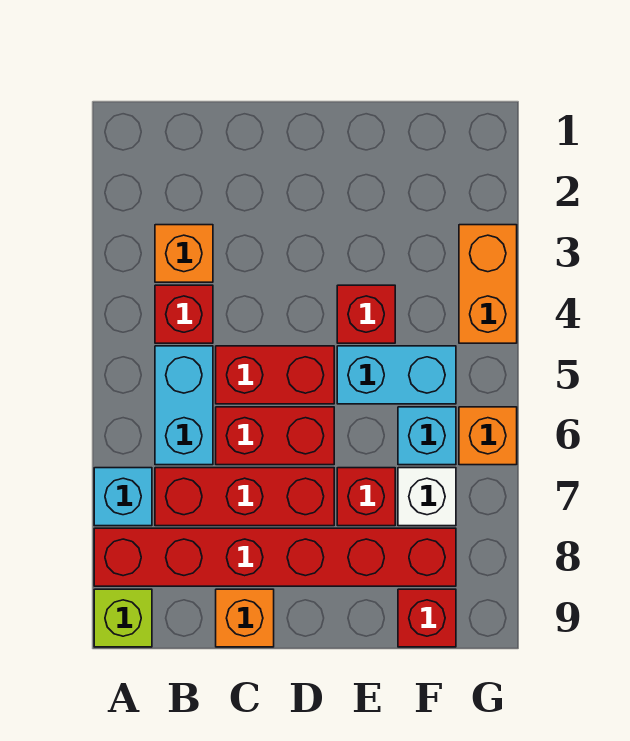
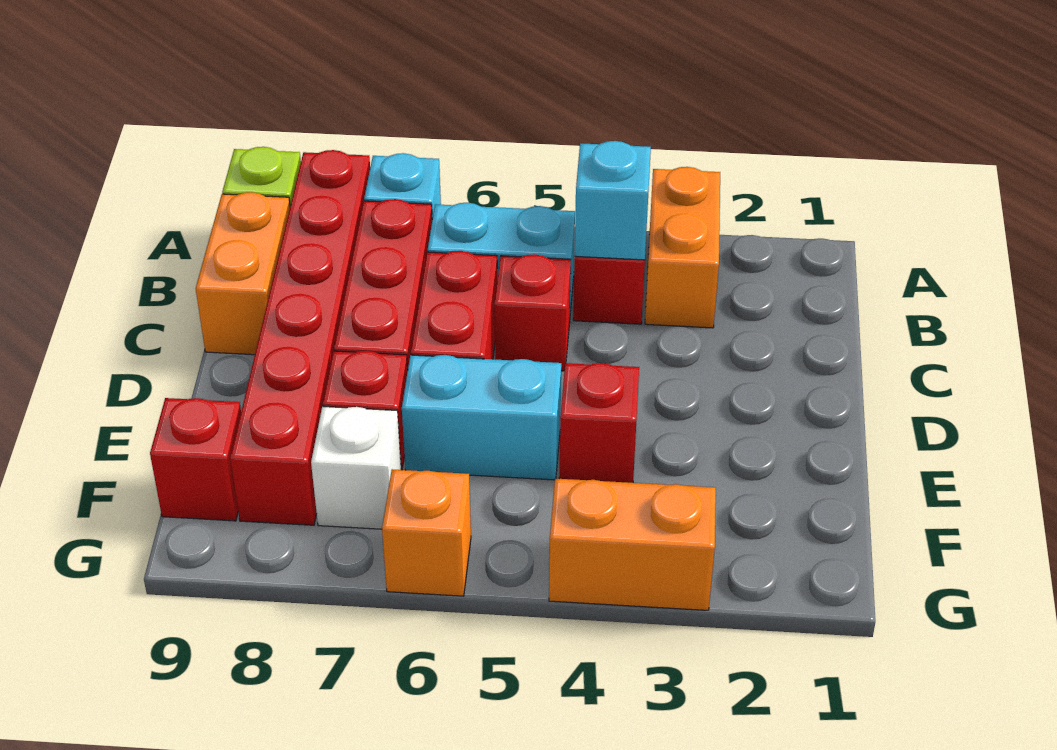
orange brick B3 level 1 -> orange brick A3:B3 level 1
red brick C5:D5 level 1 -> red brick C5 level 1
orange brick C9 level 1 -> orange brick B9:C9 level 1
cyan brick E5:F5 level 1 -> cyan brick E5:E6 level 1
cyan brick F6 level 1 -> cyan brick B4 level 2

